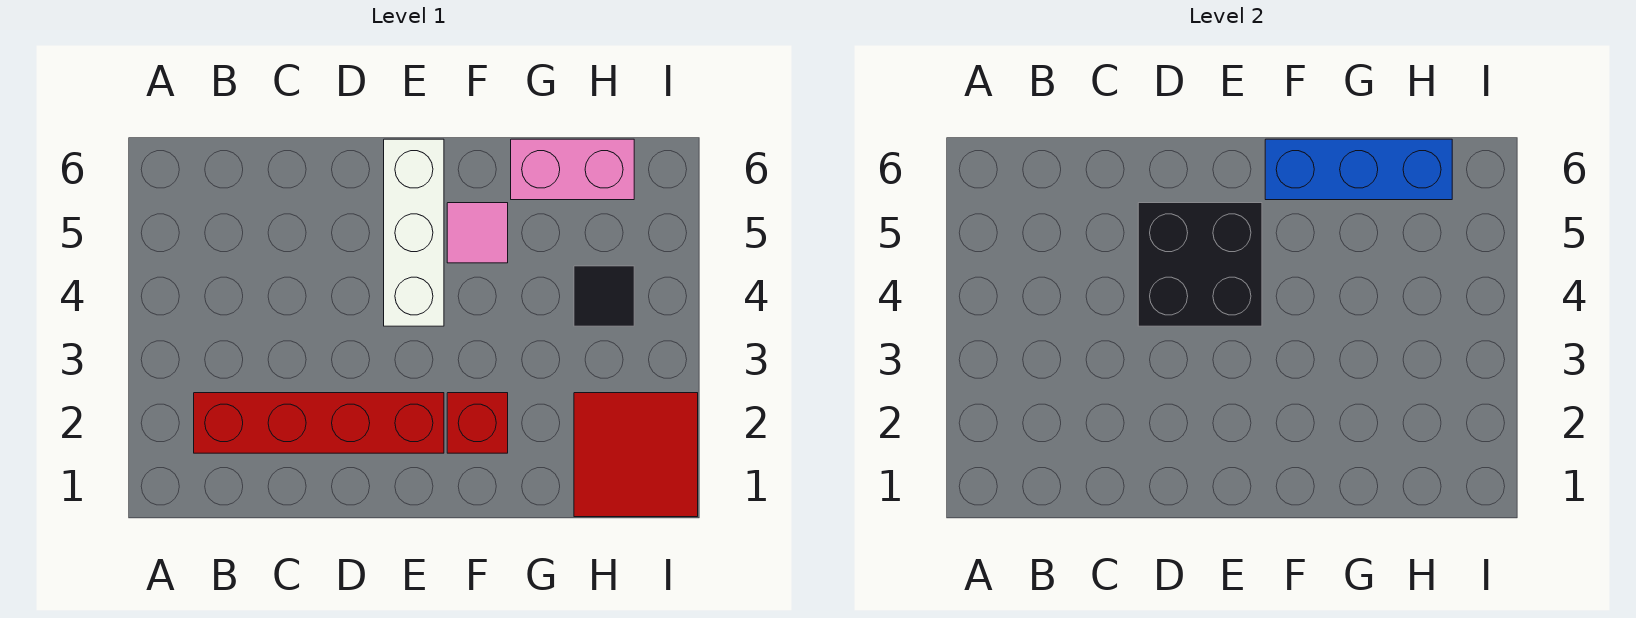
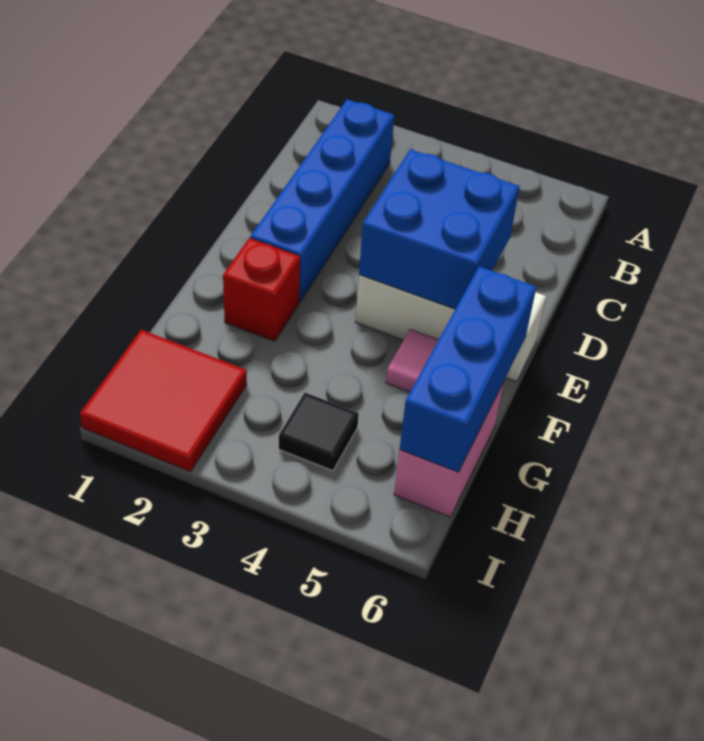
red brick B2:E2 level 1 -> blue brick B2:E2 level 1
black brick D4:E5 level 2 -> blue brick D4:E5 level 2

